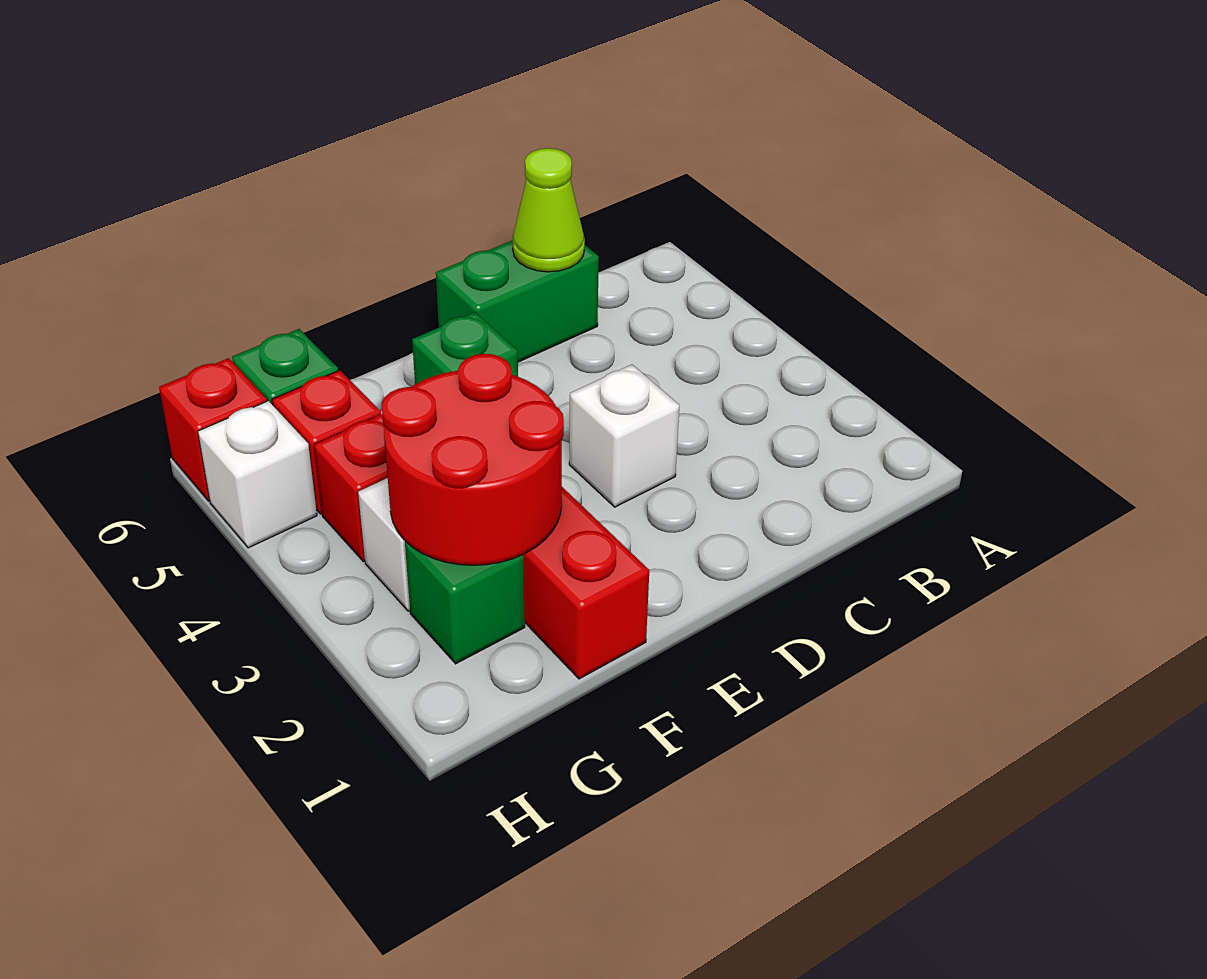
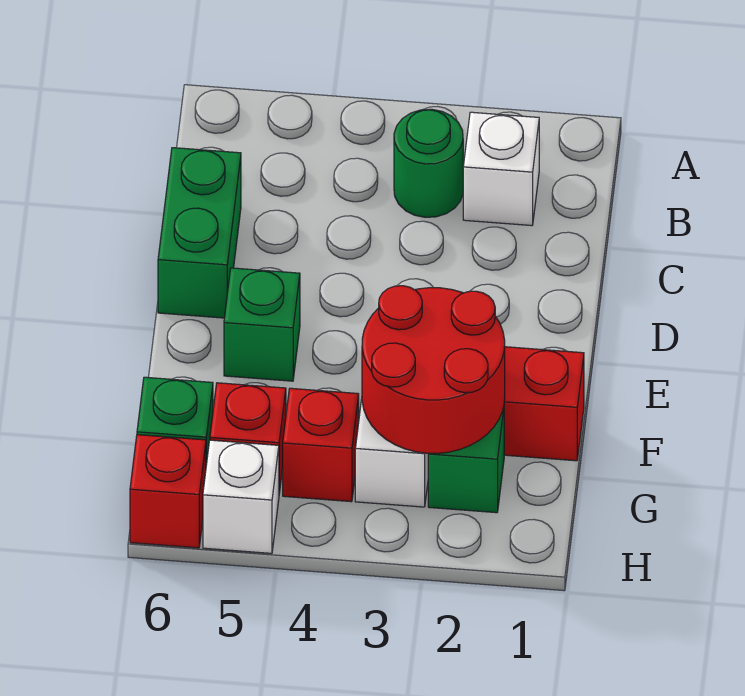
none -> green round brick B3 level 1
lime cone C6 level 2 -> none
white brick D3 level 1 -> white brick B2 level 1

